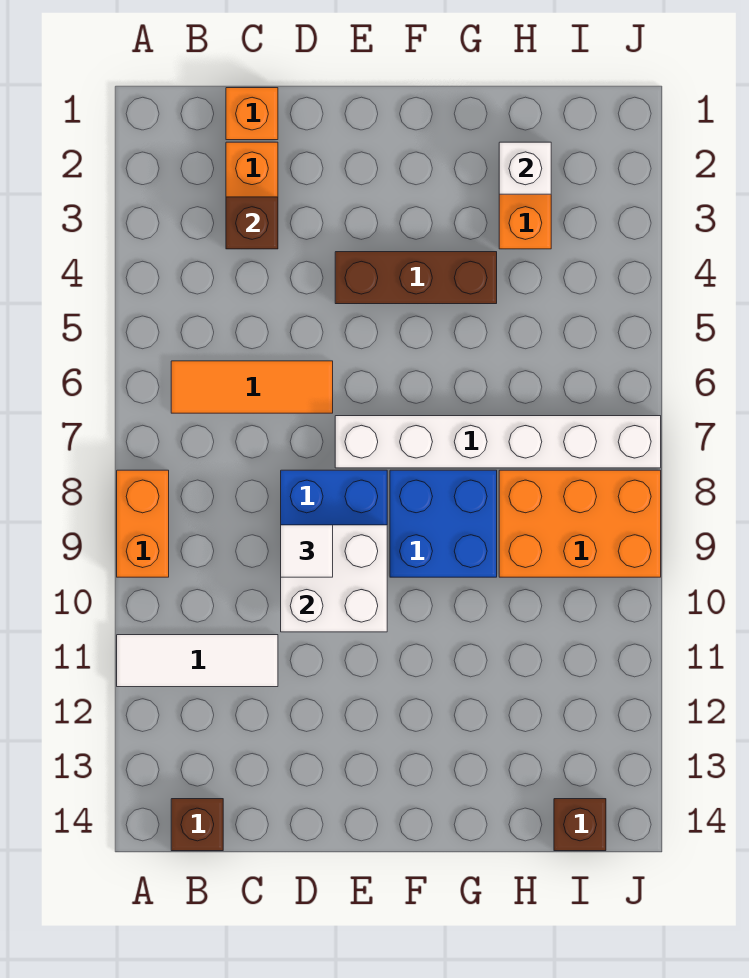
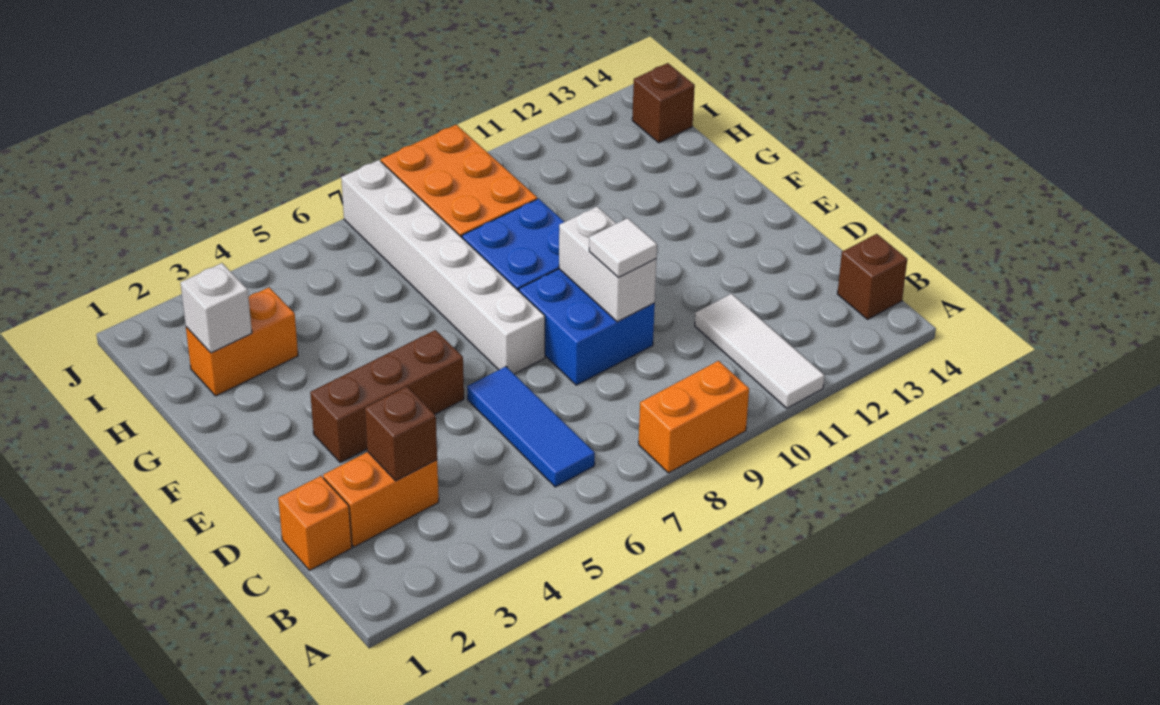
orange tile B6:D6 level 1 -> blue tile B6:D6 level 1
white brick D9:E10 level 2 -> white brick D9:E9 level 2
brown brick E4:G4 level 1 -> brown brick E3:E5 level 1

